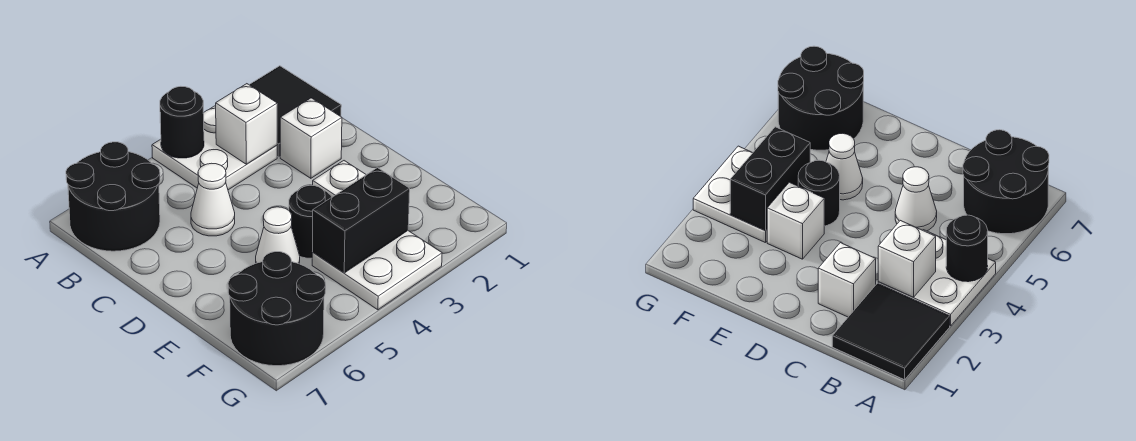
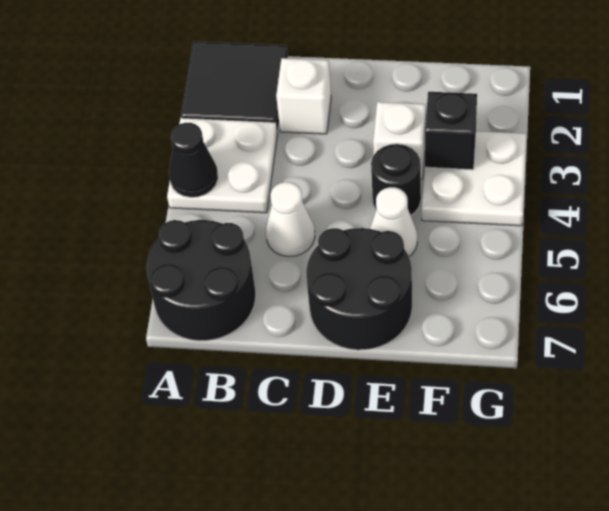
black round brick A4 level 2 -> black cone A4 level 2
white brick B3 level 2 -> none
black brick F3:F4 level 2 -> black brick F3 level 2
black round brick F6:G7 level 1 -> black round brick D6:E7 level 1

